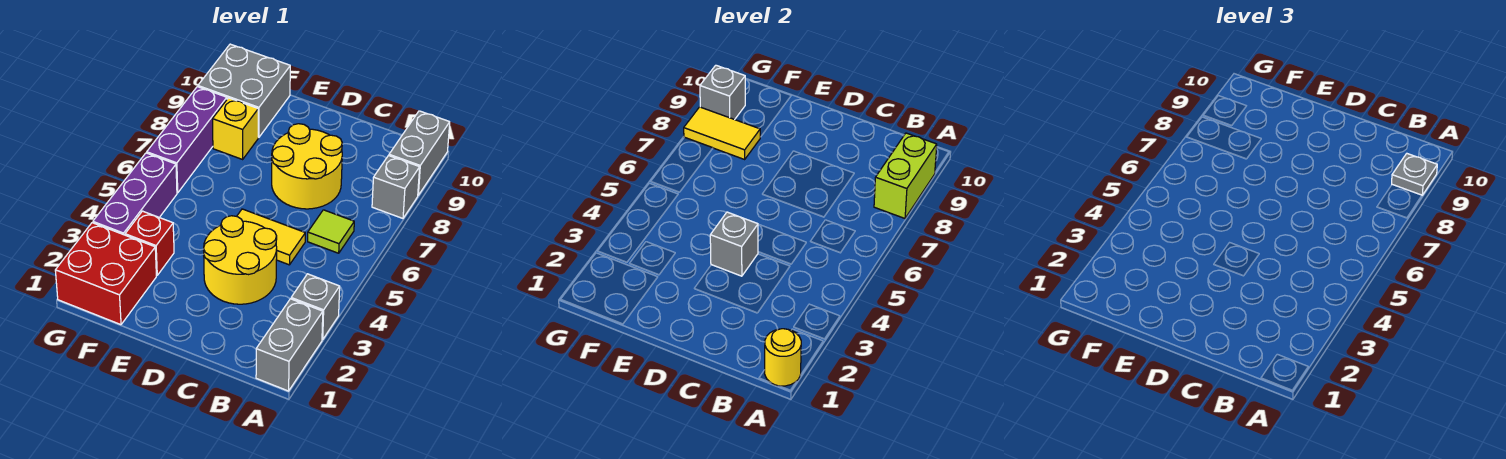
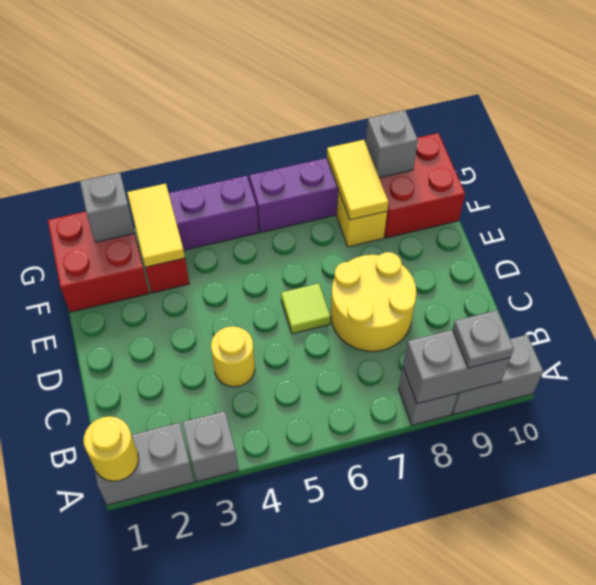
lime brick A8:A9 level 2 -> grey brick A8:A9 level 2
lime tile B6 level 1 -> lime tile D6 level 1
yellow round brick C3:D4 level 1 -> yellow round brick C4 level 1
yellow tile C5:D5 level 1 -> yellow tile F3:G3 level 2
grey brick D4 level 2 -> grey brick G2 level 2
grey brick F9:G10 level 1 -> red brick F9:G10 level 1

